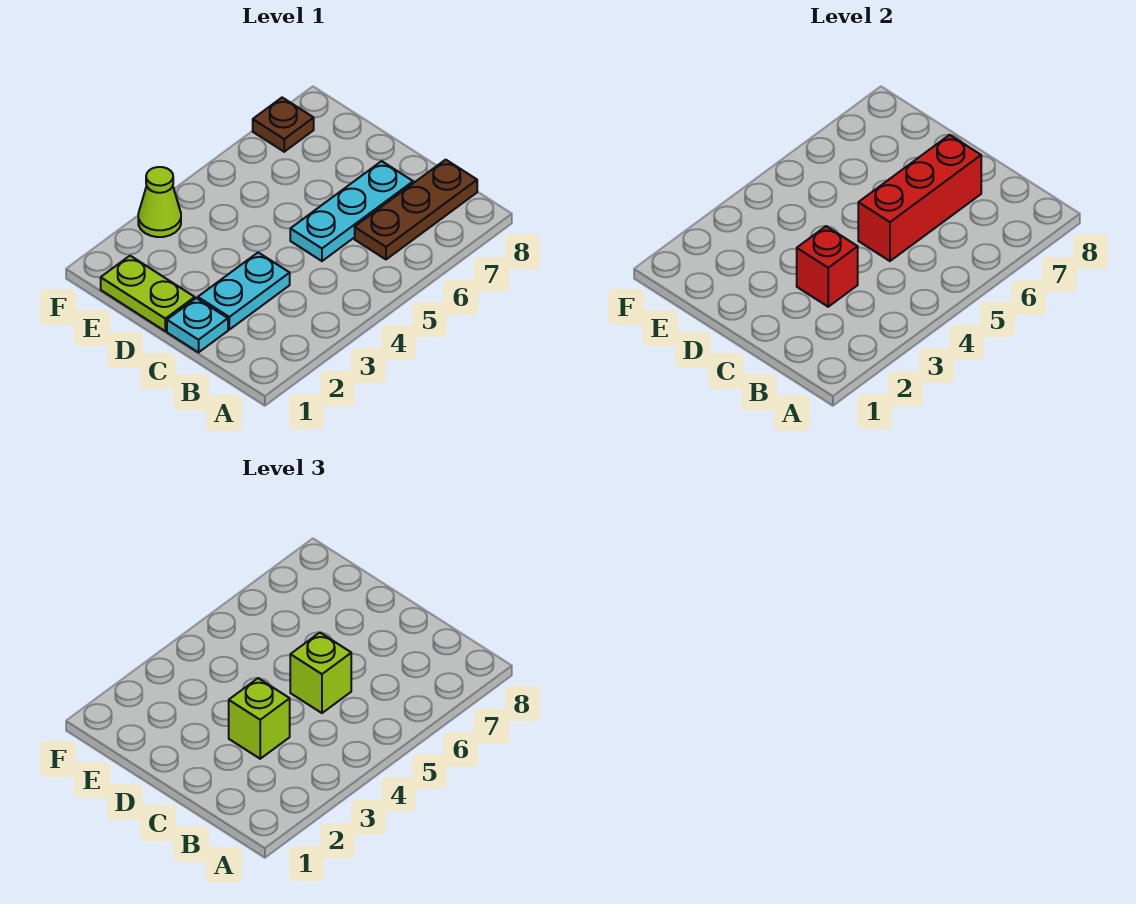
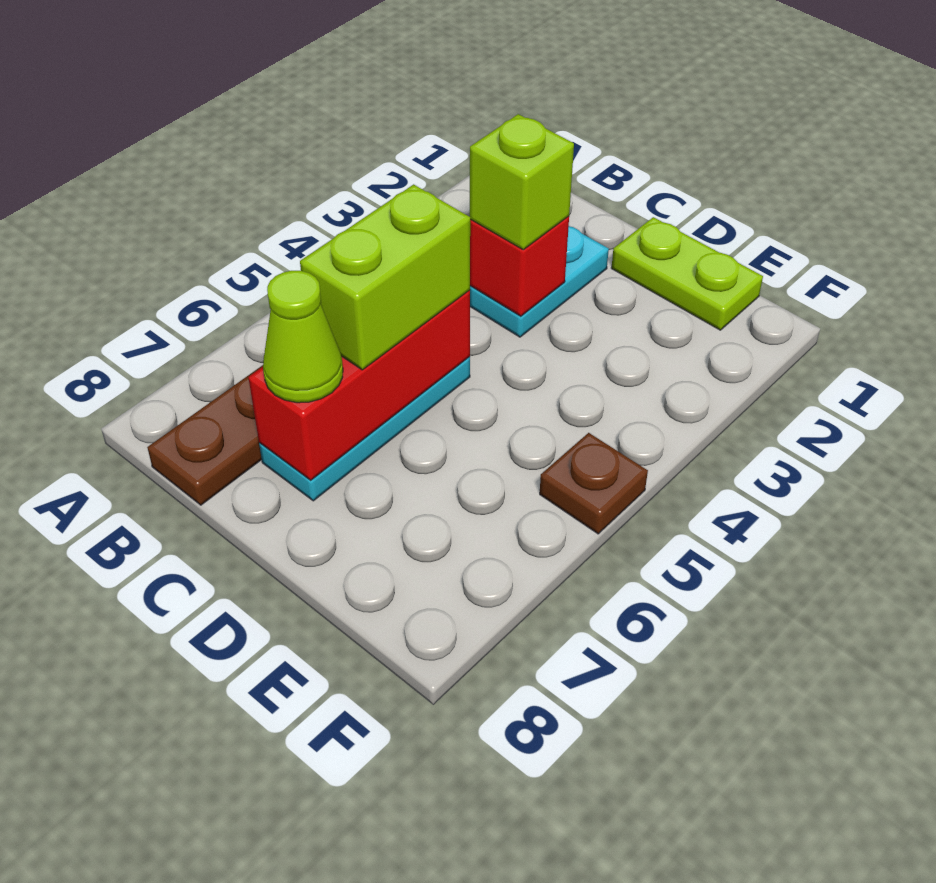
cyan plate C1 level 1 -> none
lime brick C5 level 3 -> lime brick C5:C6 level 3
lime cone F3 level 1 -> lime cone C7 level 3
brown plate F7 level 1 -> brown plate F5 level 1

